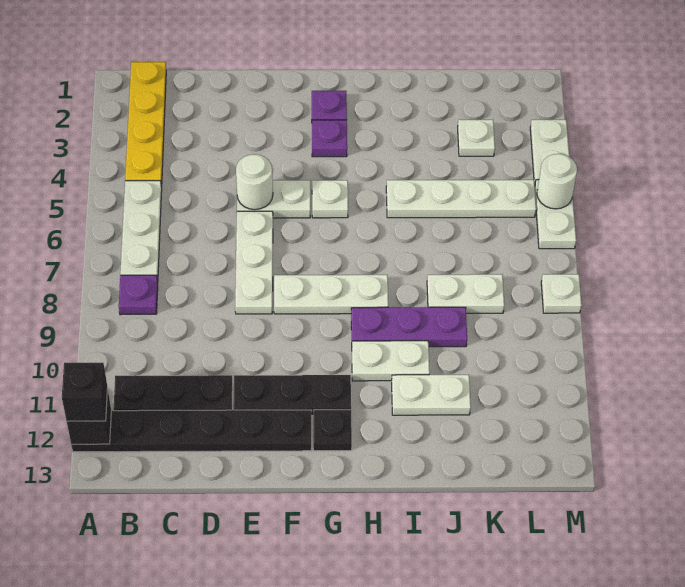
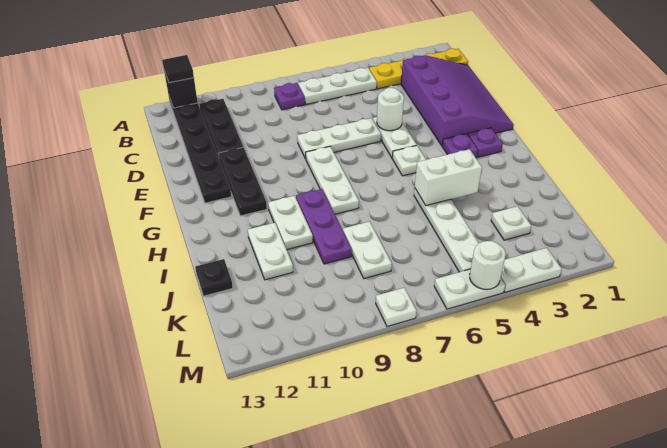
black brick A12 level 3 -> black tile A12 level 3
none -> purple slope C1:F3 level 1 top 3
black plate G12 level 1 -> black plate J13 level 1
none -> white brick I4:I5 level 2

